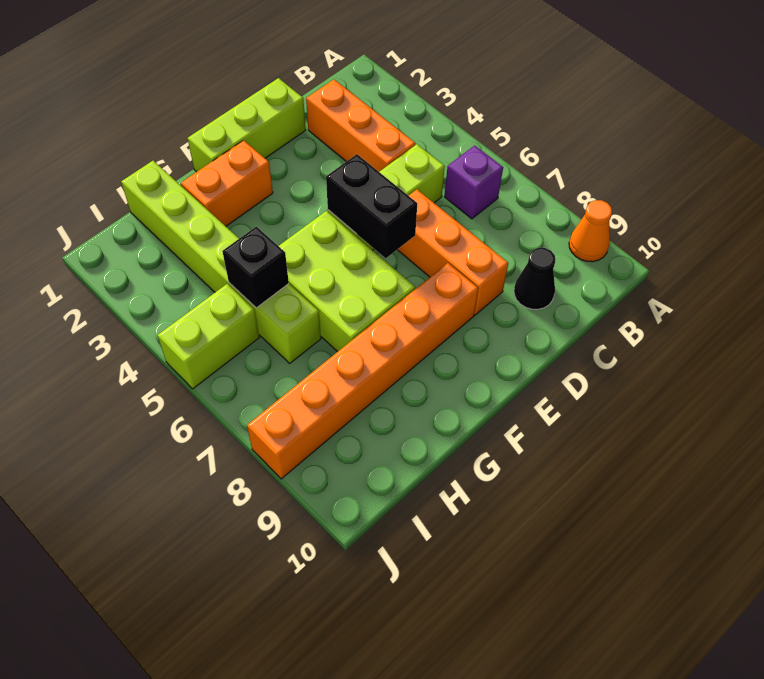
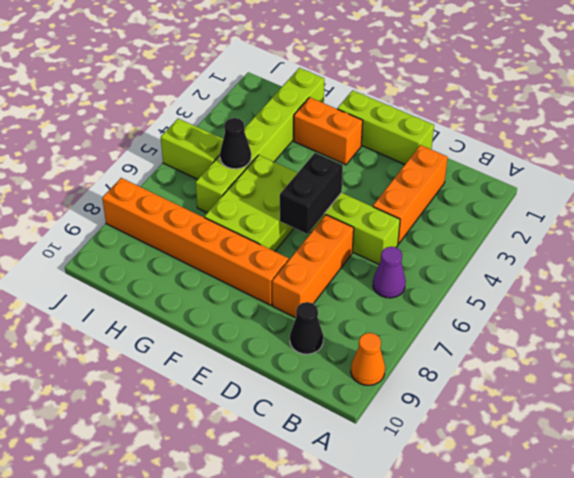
purple brick B6 level 1 -> purple cone B6 level 1
black brick H5 level 2 -> black cone H5 level 2

